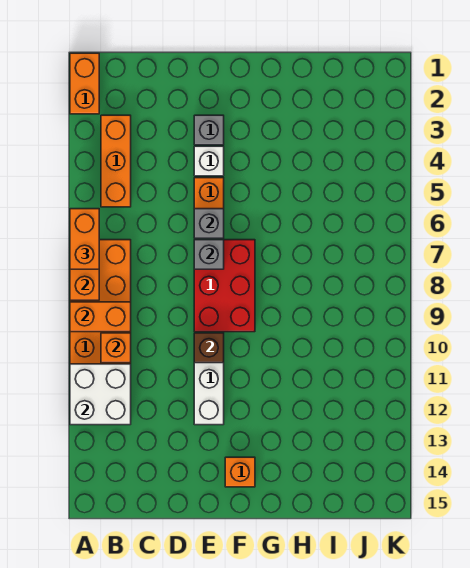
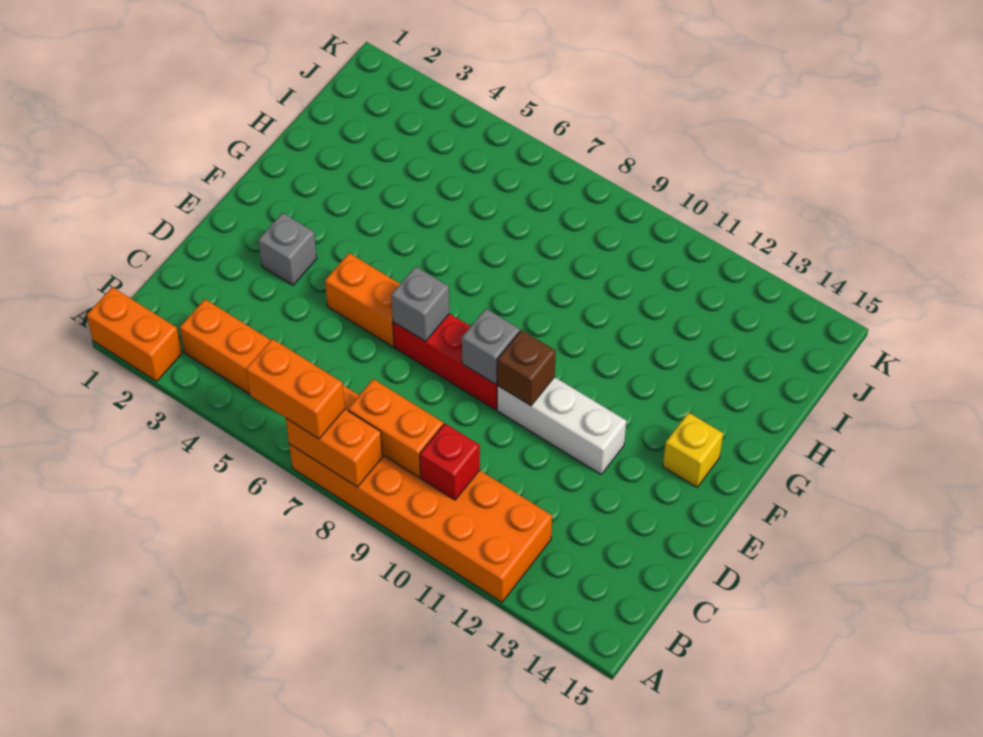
orange brick A9:B9 level 2 -> orange brick B8:B9 level 2
white brick A11:B12 level 2 -> none
orange brick B10 level 2 -> red brick B10 level 2
white brick E4 level 1 -> none
grey brick E6 level 2 -> grey brick E9 level 2
red brick E7:F9 level 1 -> red brick E7:E9 level 1
orange brick F14 level 1 -> yellow brick F14 level 1

